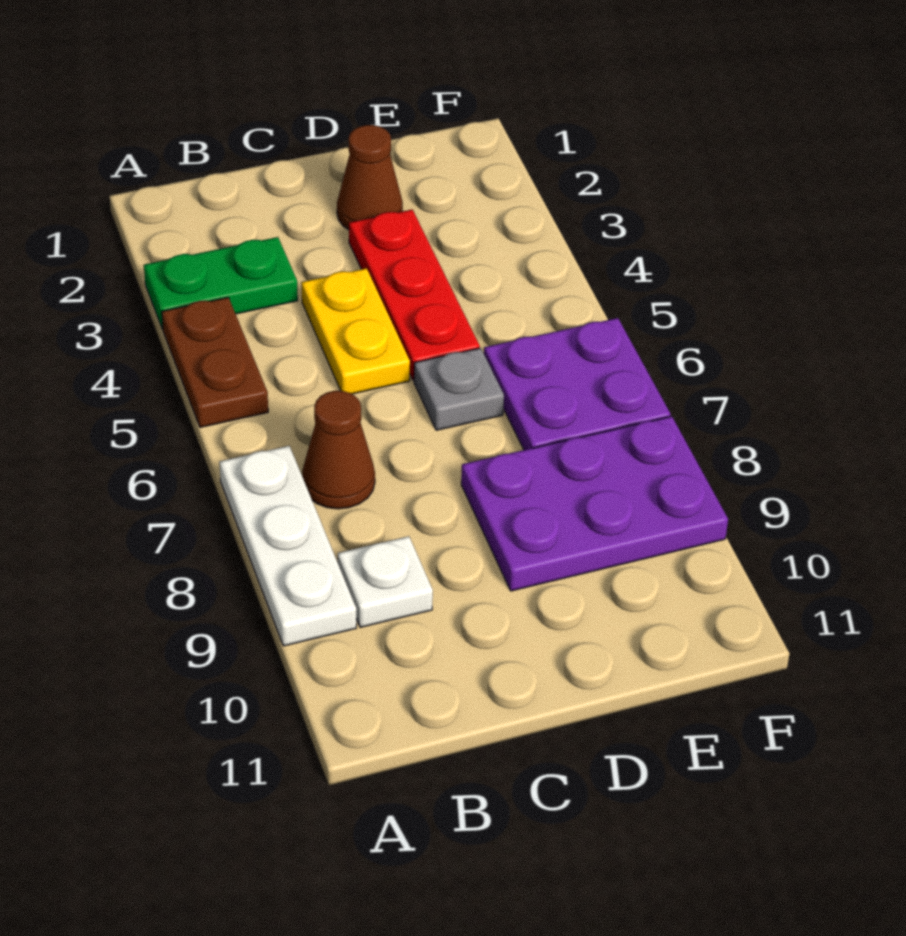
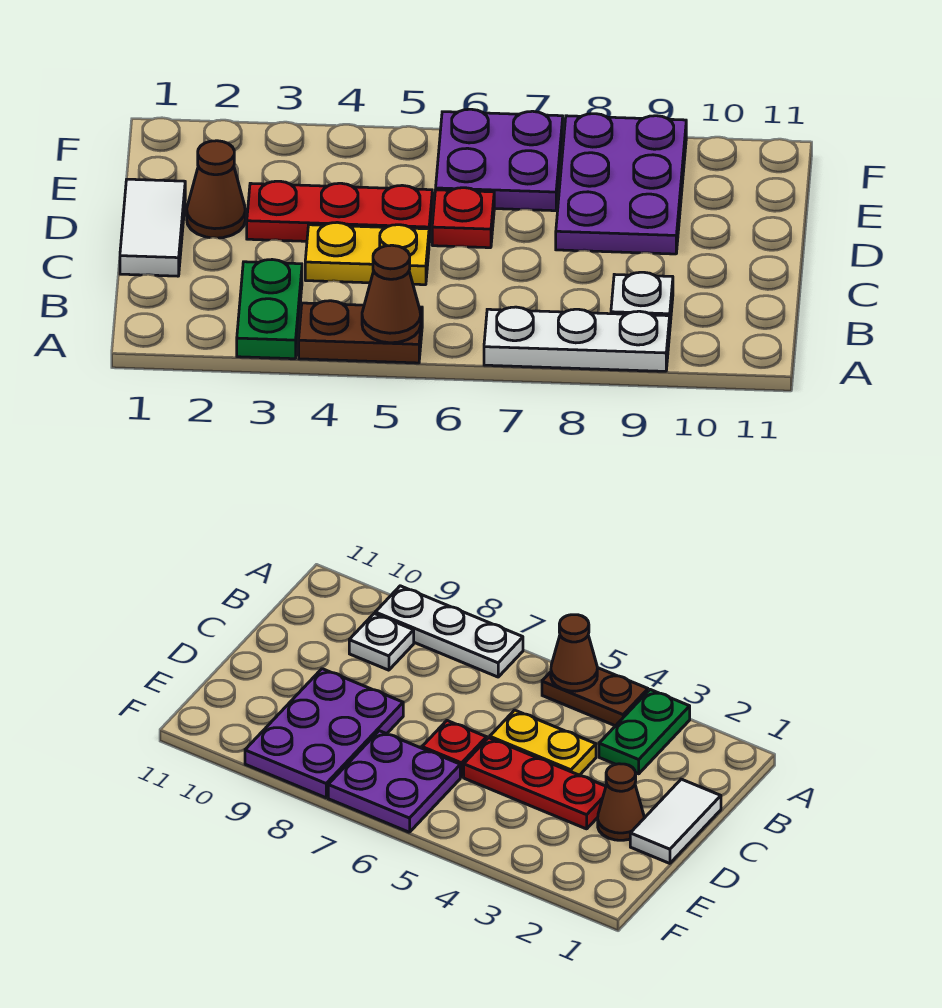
brown cone B7 level 1 -> brown cone A5 level 2
none -> white tile C1:D1 level 1
grey plate D6 level 1 -> red plate D6 level 1

